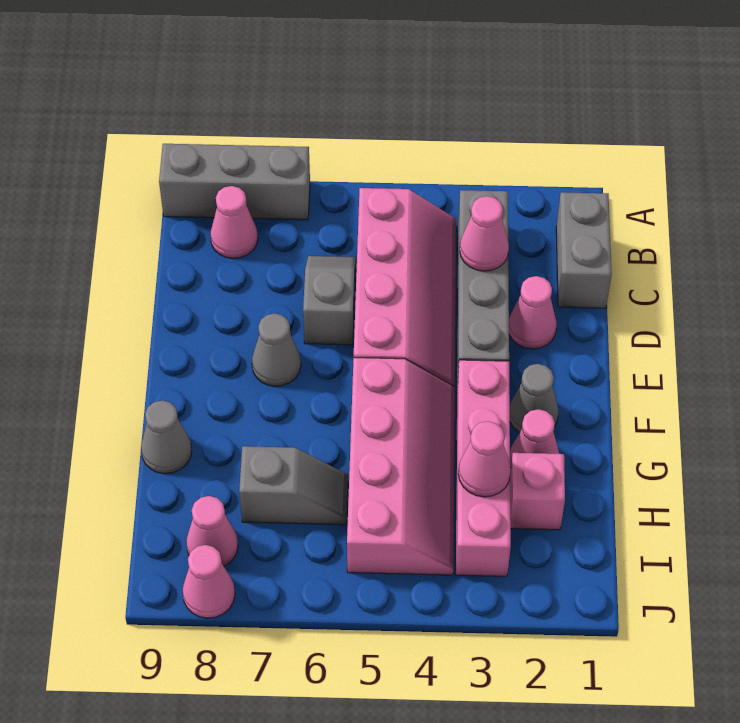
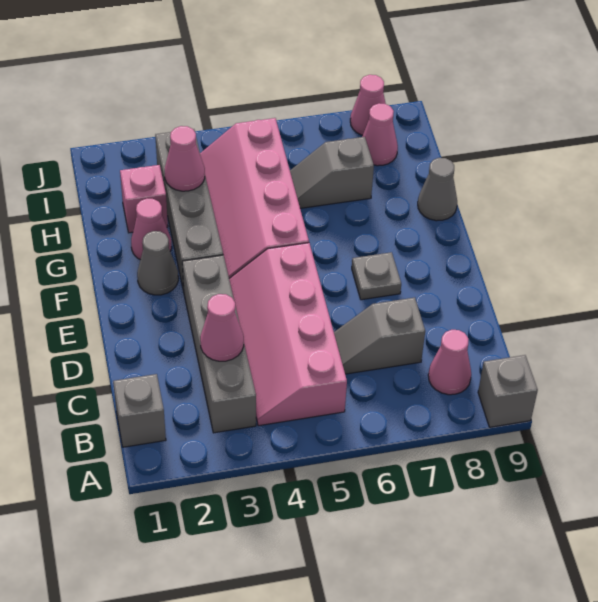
grey brick A7:A9 level 1 -> grey brick A9 level 1
grey brick B1:C1 level 1 -> grey brick B1 level 1
grey slope C6:D6 level 1 top D -> grey slope C6:C7 level 1 top 7
pink cone D2 level 1 -> none
grey cone E7 level 1 -> grey plate E7 level 1
pink brick F3:I3 level 1 -> grey brick F3:I3 level 1

